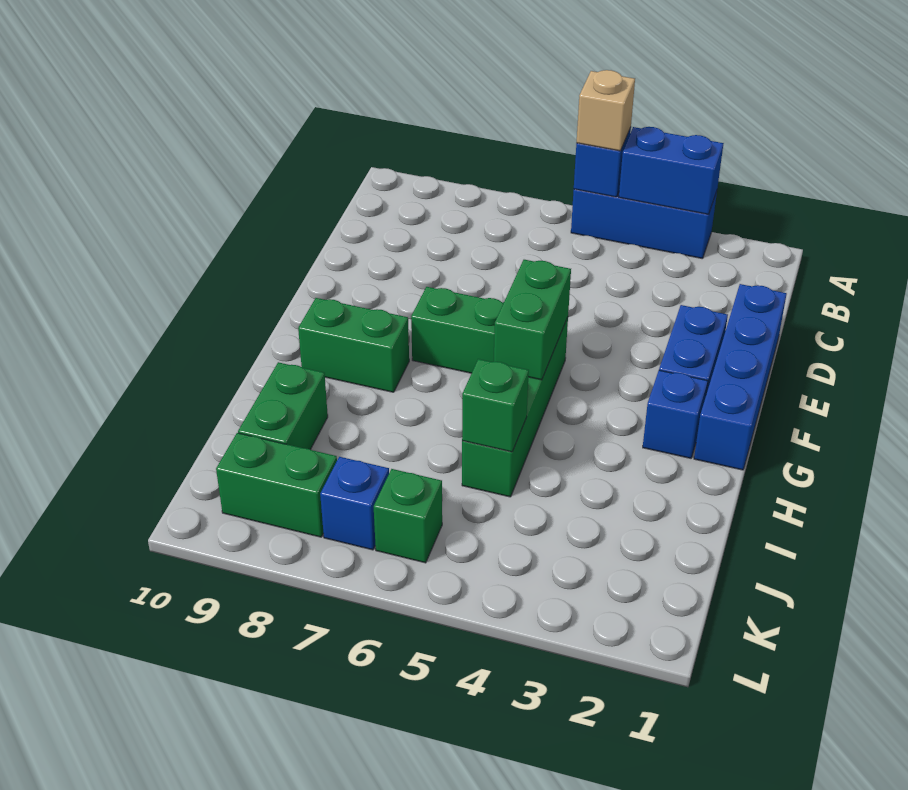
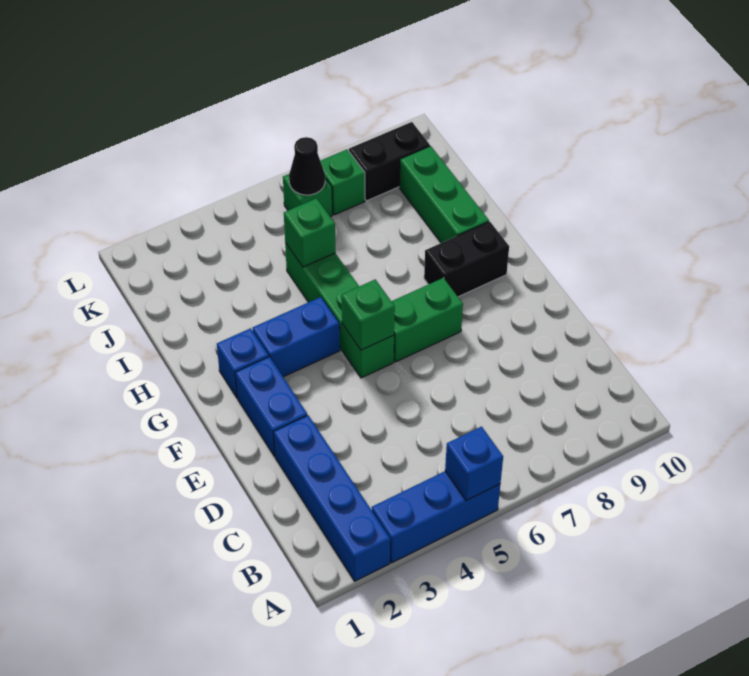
blue brick A3:A4 level 2 -> blue brick G3:G4 level 1
tan brick A5 level 3 -> none
blue brick D1:G1 level 1 -> blue brick A2:D2 level 1
green brick F5:G5 level 2 -> green brick F5 level 2
green brick G8:G9 level 1 -> black brick G8:G9 level 1
green brick I9:J9 level 1 -> green brick H9:J9 level 1
none -> black cone K6 level 2
blue brick K7 level 1 -> green brick K7 level 1
green brick K8:K9 level 1 -> black brick K8:K9 level 1

